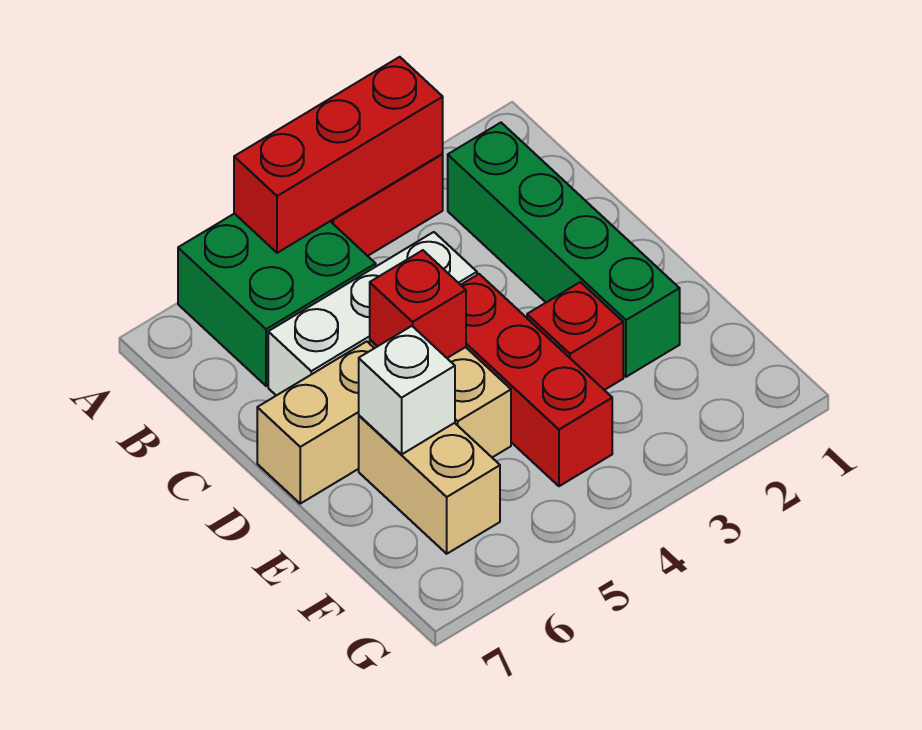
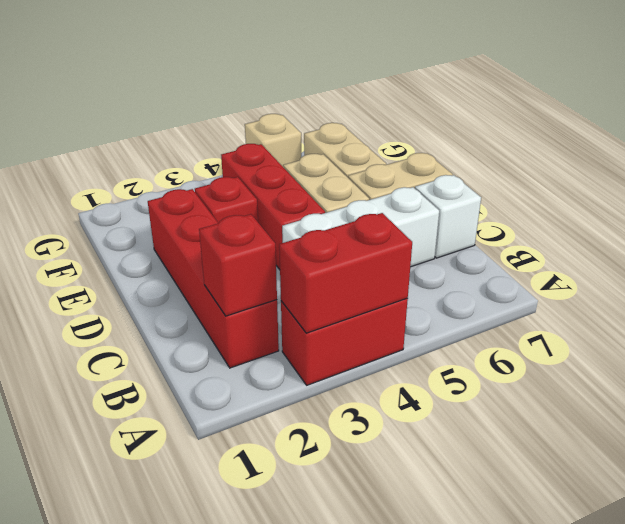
red brick A3:A5 level 2 -> red brick A3:A4 level 2
green brick A5:B6 level 1 -> none
green brick B2:E2 level 1 -> red brick B2:E2 level 1
red brick D5 level 2 -> red brick B2 level 2
white brick E6 level 2 -> white brick C7 level 1
none -> tan brick G5 level 1

